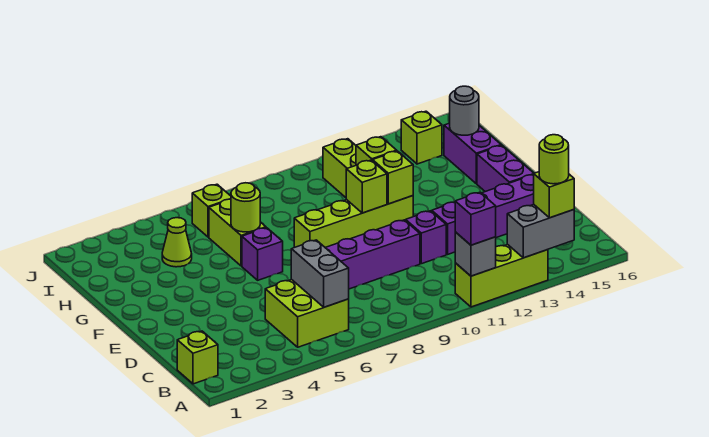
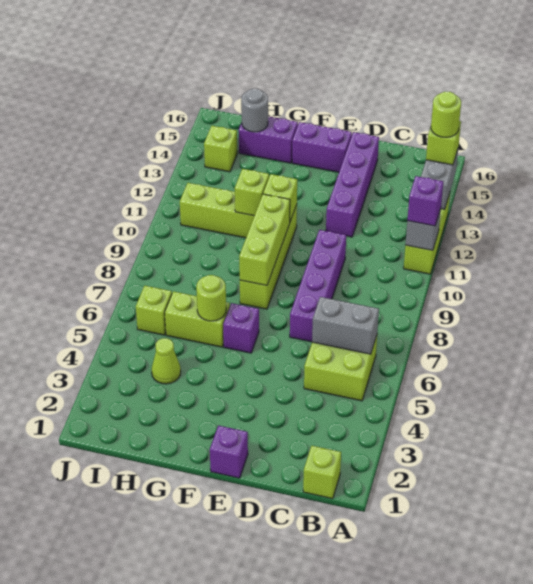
purple brick D11 level 1 -> purple brick E1 level 1
lime brick F10 level 2 -> lime brick F8:F10 level 2

